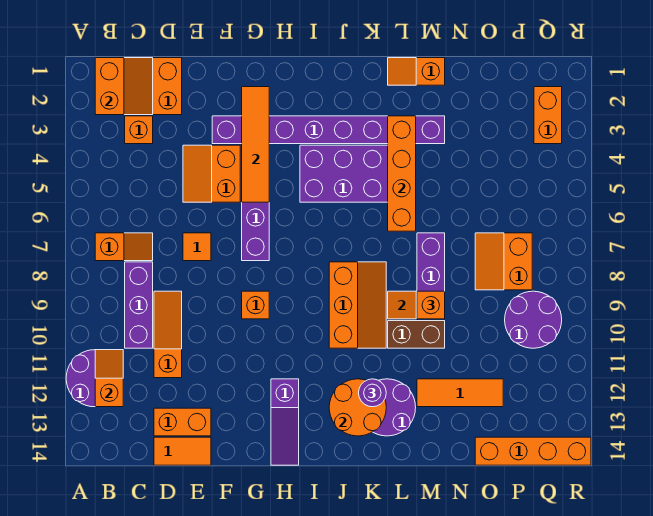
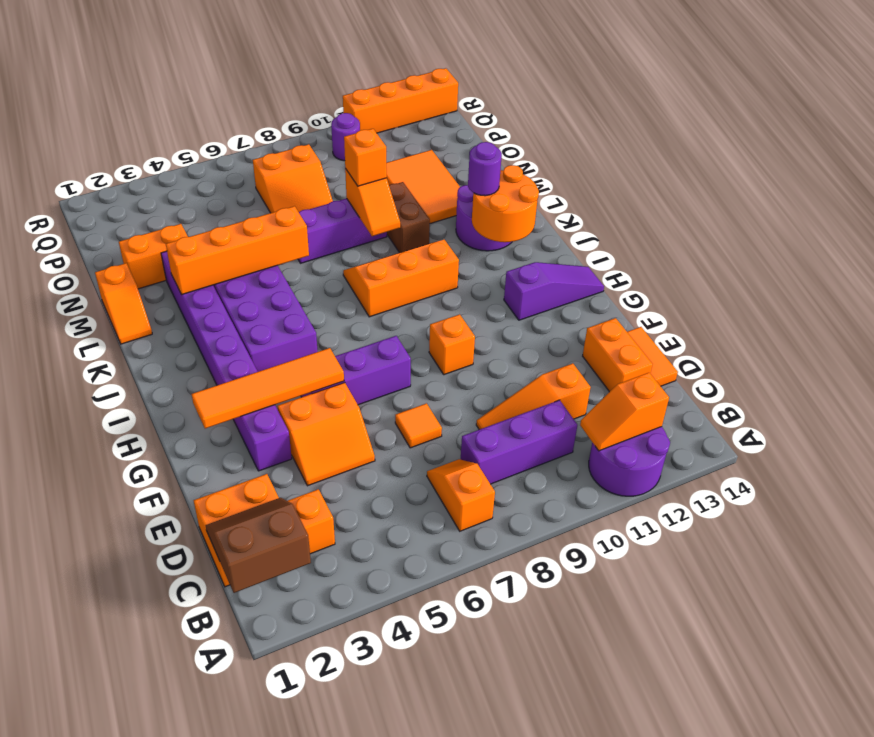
orange slope B1:C2 level 2 top B -> brown slope B1:C2 level 2 top B
orange tile M12:O12 level 1 -> orange tile M11:O12 level 1
orange brick O14:R14 level 1 -> orange brick R11:R14 level 1
purple round brick P9:Q10 level 1 -> purple round brick Q10 level 1
orange brick Q2:Q3 level 1 -> orange brick N2:N3 level 1

